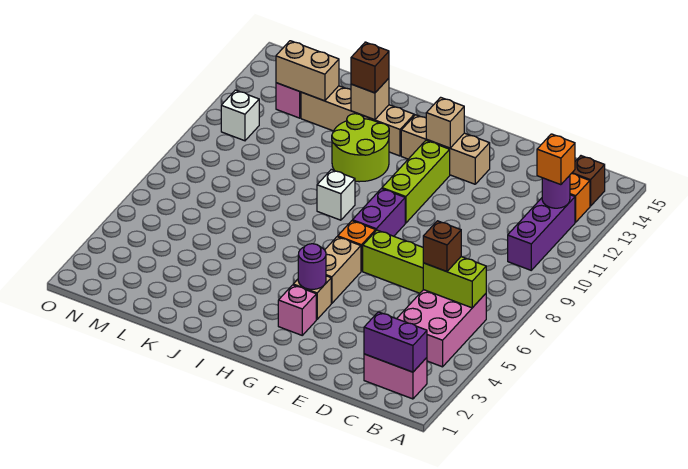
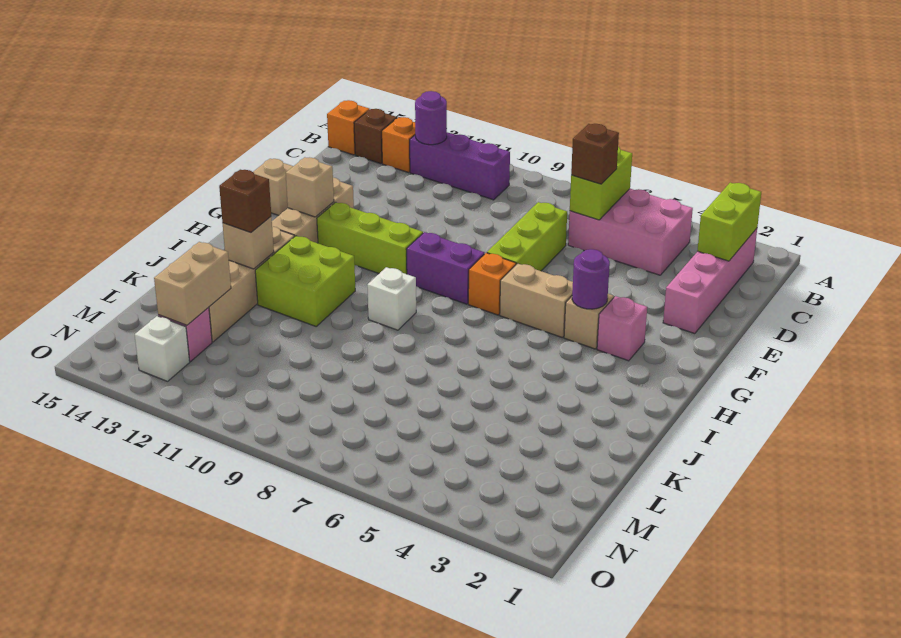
pink brick B2:C2 level 1 -> pink brick B2:E2 level 1
purple brick B2:C2 level 2 -> lime brick B2:C2 level 2
orange brick B12 level 3 -> orange brick B15 level 1
none -> tan brick F15 level 1
lime round brick I11:J12 level 1 -> lime brick I11:J12 level 1
white brick N11 level 1 -> white brick N13 level 1

